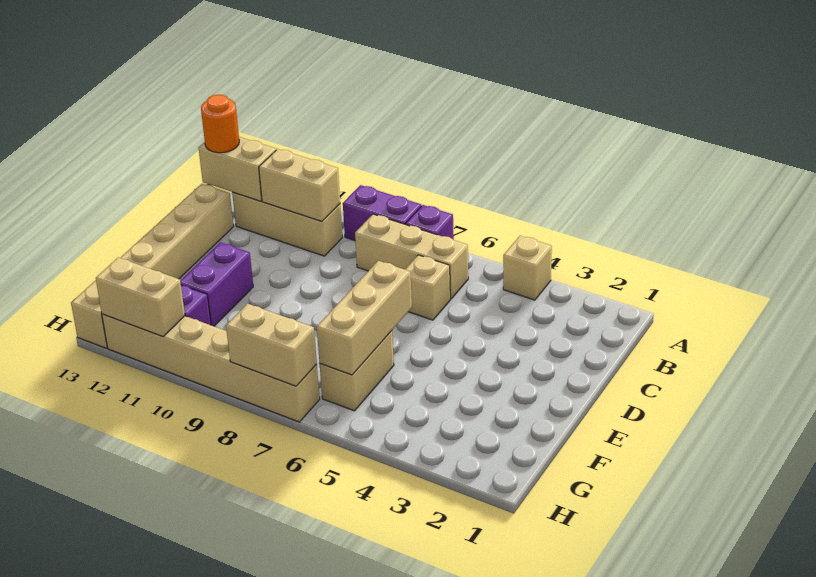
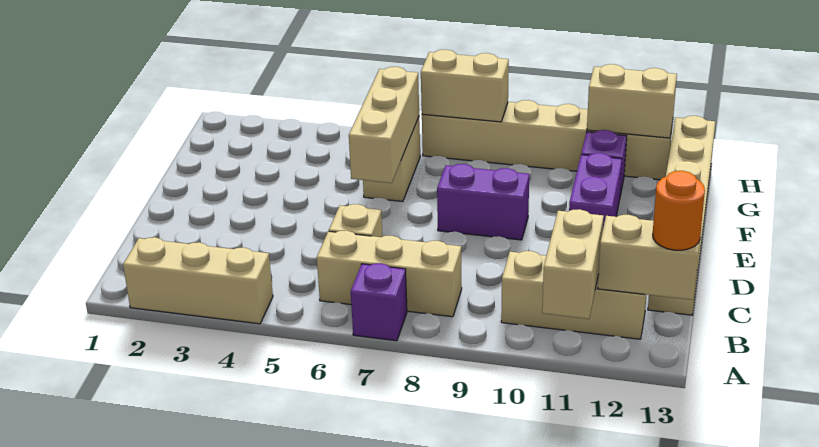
tan brick A4 level 1 -> tan brick A2:A4 level 1
purple brick A8:A9 level 1 -> purple brick E8:E9 level 1
tan brick B10:B11 level 2 -> tan brick A11:B11 level 2

